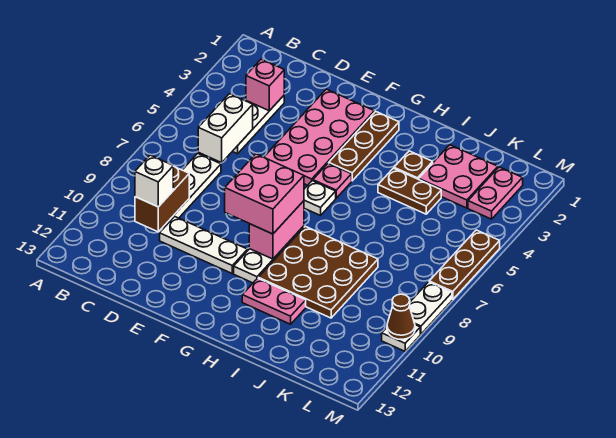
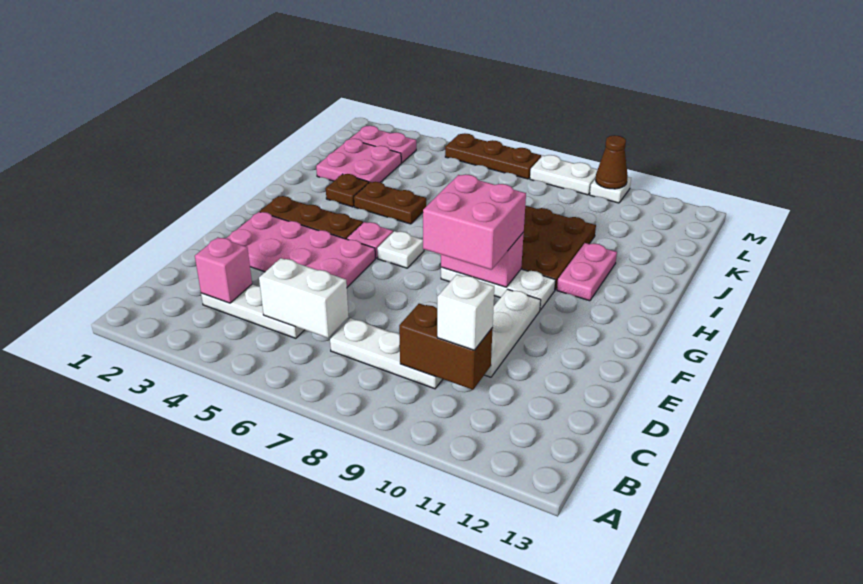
brown plate I4:J4 level 1 -> brown plate I4:I5 level 1

